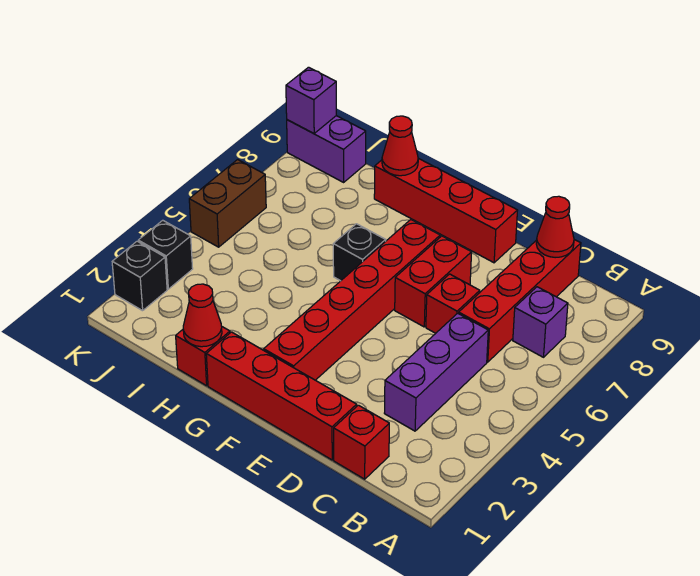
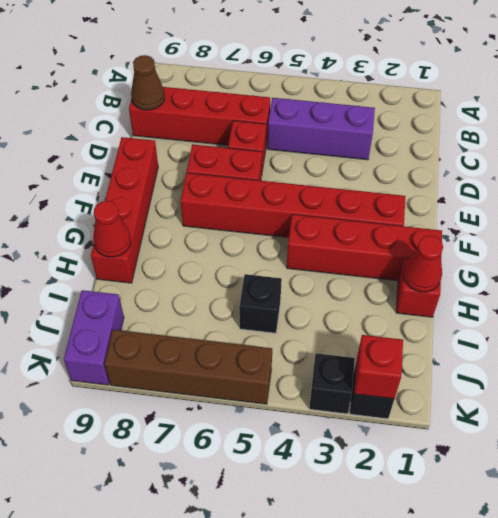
purple brick B7 level 1 -> none
red brick C1 level 1 -> red brick K2 level 2
red cone C9 level 2 -> brown cone C9 level 2
red brick D1:G1 level 1 -> red brick G1:G4 level 1
black brick G6 level 1 -> black brick I5 level 1
brown brick K5:K6 level 1 -> brown brick K5:K8 level 1
purple brick K9 level 2 -> none

